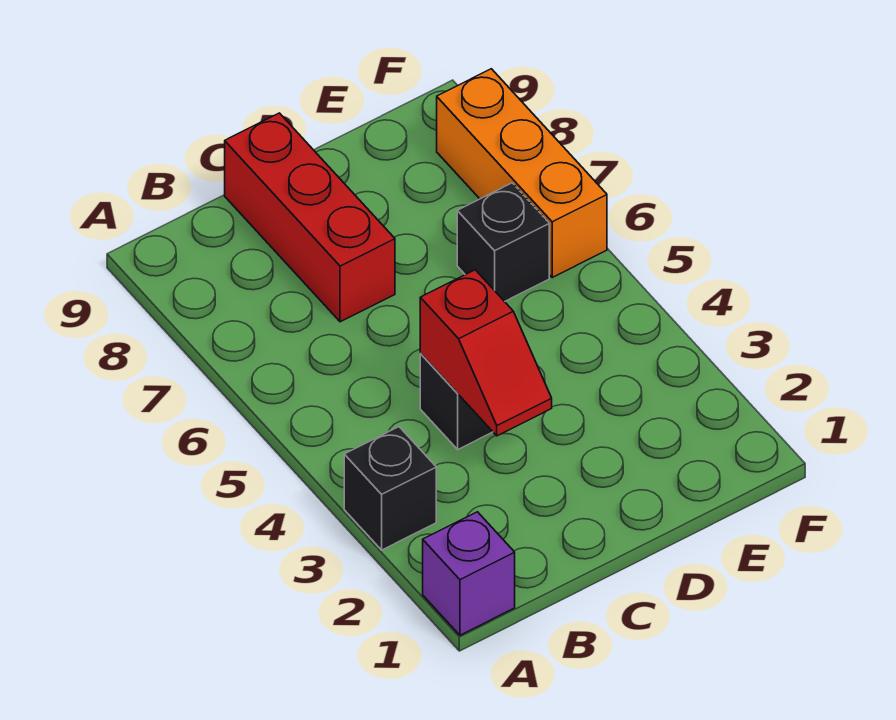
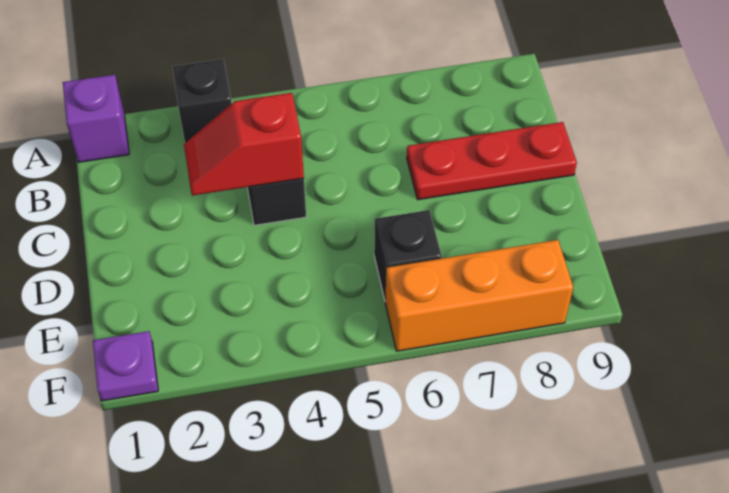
red brick C7:C9 level 1 -> red plate C7:C9 level 1
none -> purple plate F1 level 1

